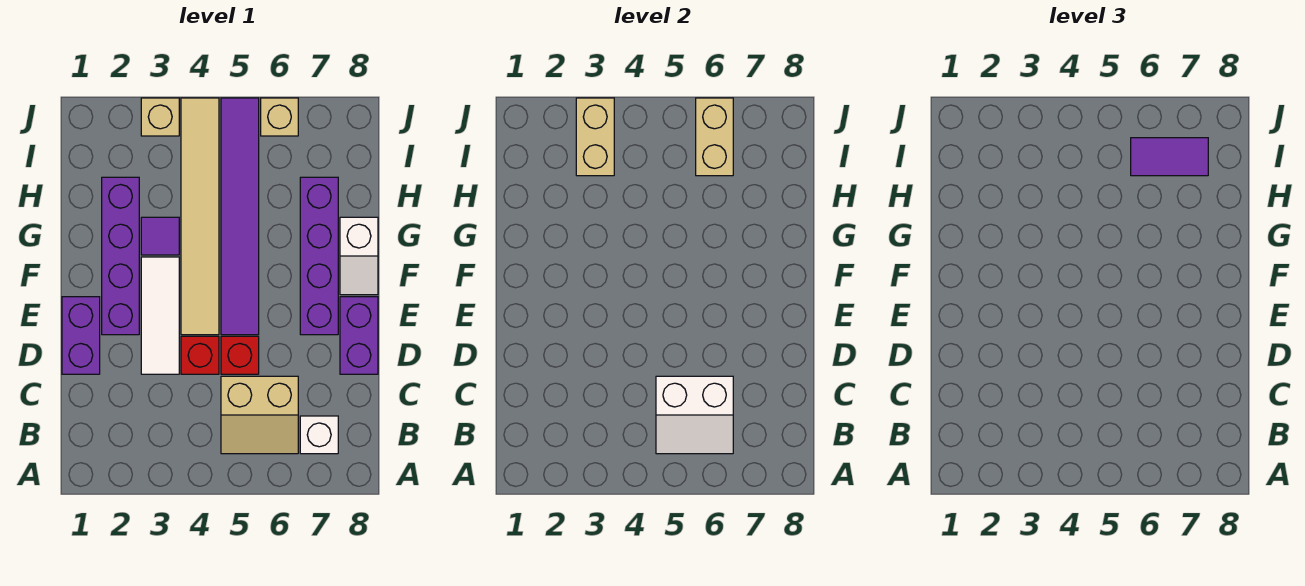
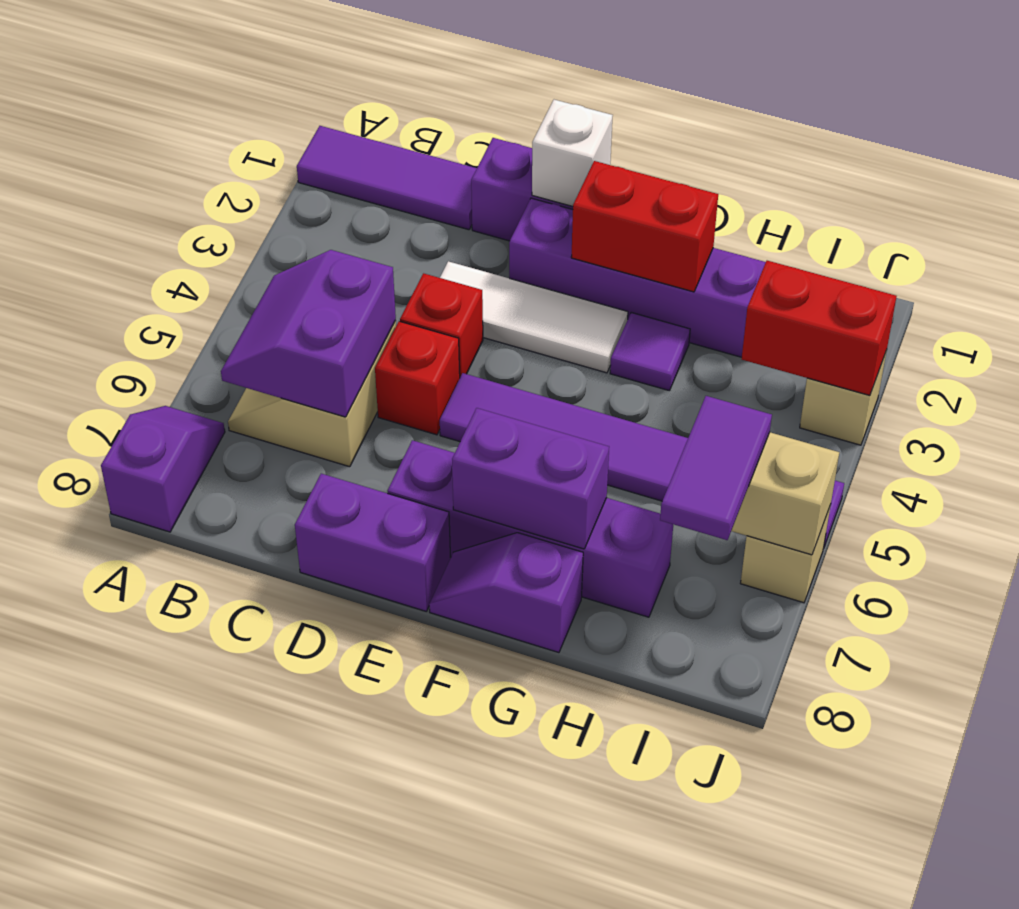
none -> purple tile A1:C1 level 1
none -> purple slope A7:A8 level 1 top 8
white slope B5:C6 level 2 top C -> purple slope B5:C6 level 2 top C
white brick B7 level 1 -> white brick E1 level 2
tan tile E4:J4 level 1 -> none
none -> red brick F2:G2 level 2
none -> purple brick F7:G7 level 2
white slope F8:G8 level 1 top G -> purple slope F8:G8 level 1 top G
tan brick I3:J3 level 2 -> red brick I3:J3 level 2

